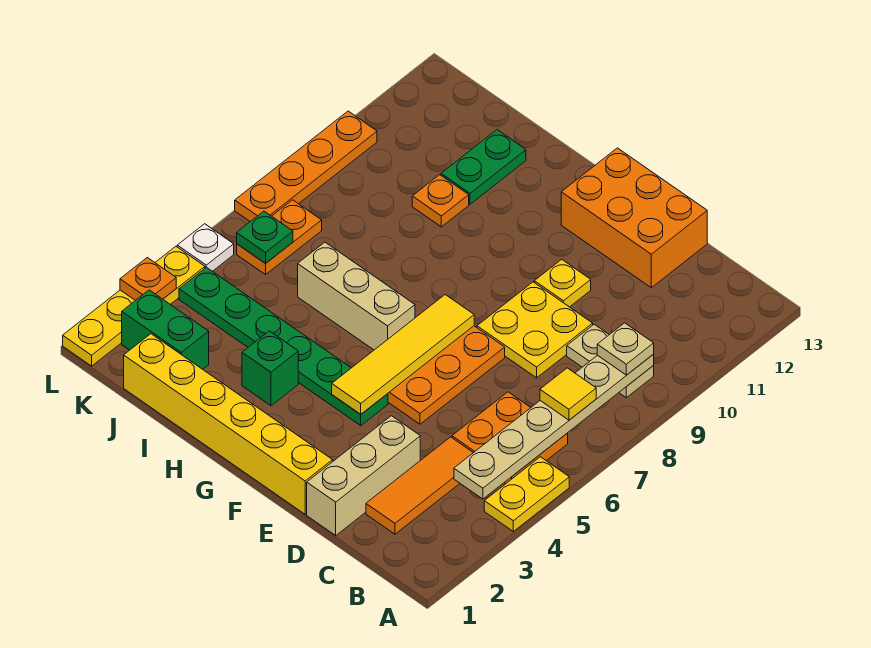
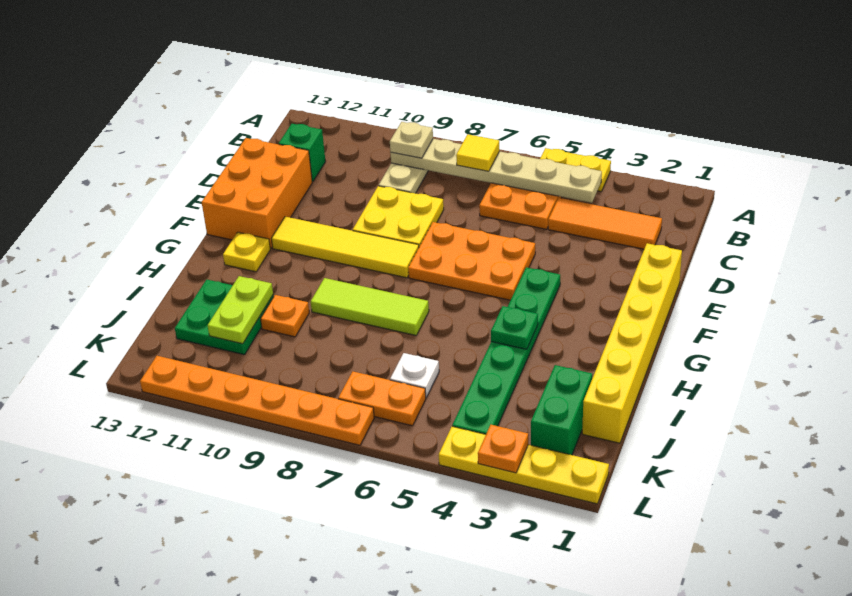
tan brick D1:D3 level 1 -> none
yellow plate E10 level 1 -> yellow plate G12 level 1
yellow tile F4:F7 level 2 -> yellow tile F8:F11 level 1
tan brick G6:I6 level 1 -> none
green brick H3 level 1 -> green brick C12 level 1
none -> lime tile H7:H9 level 1
green plate I11:I12 level 1 -> green plate I11:J12 level 1
none -> lime plate I11:J11 level 2
green plate K6 level 2 -> green plate H4 level 2
white plate L5 level 1 -> white plate J6 level 1
orange plate L7:L10 level 1 -> orange plate L7:L12 level 1

